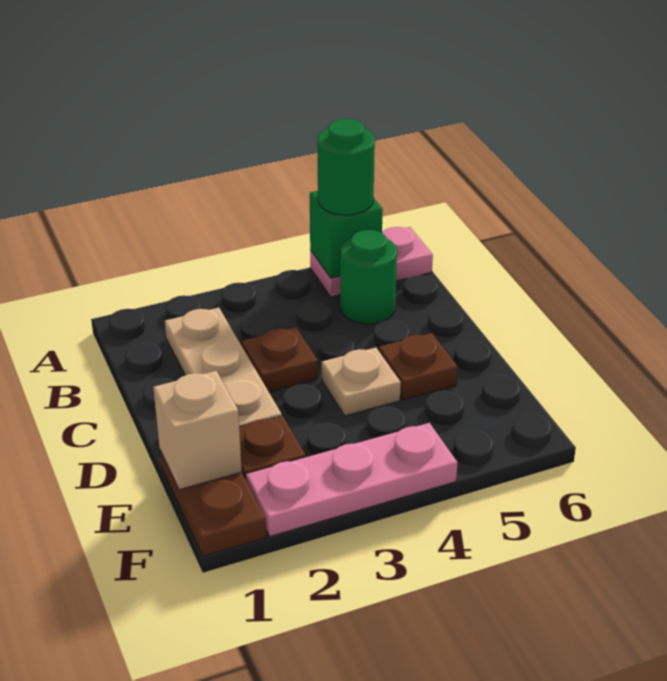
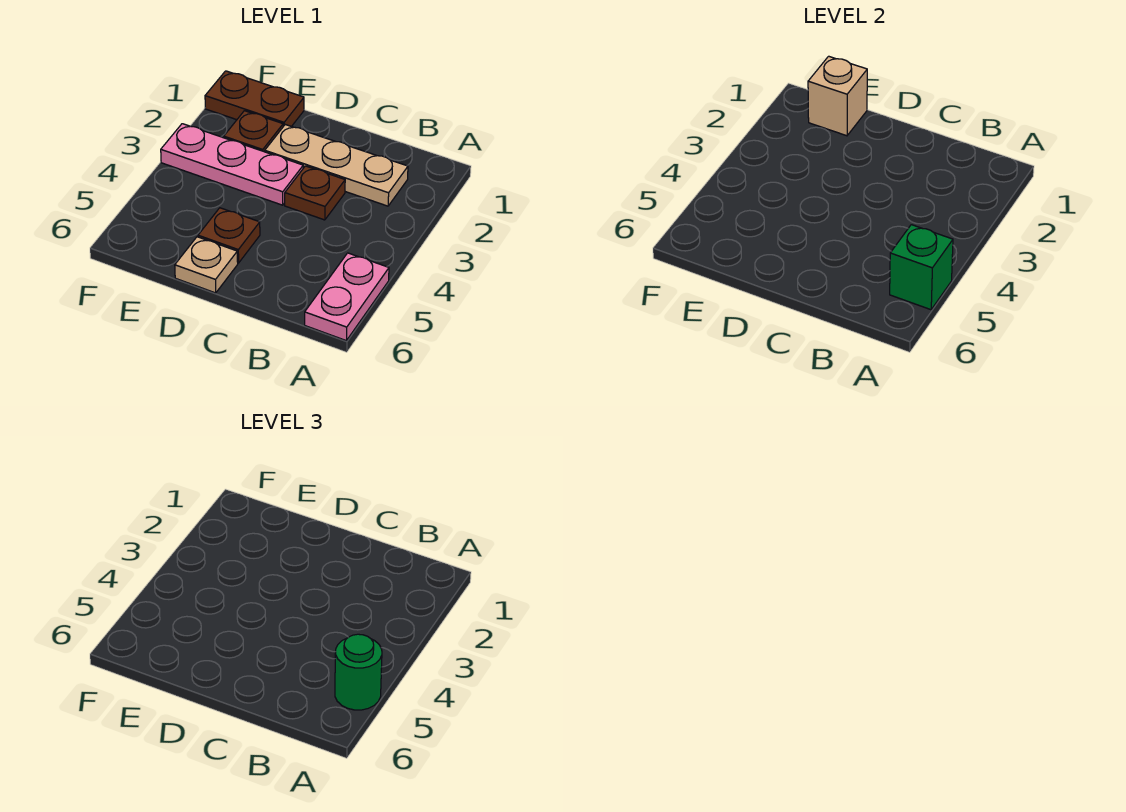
green round brick B5 level 1 -> none
tan plate D4 level 1 -> tan plate D6 level 1
pink plate F2:F4 level 1 -> pink plate D3:F3 level 1

